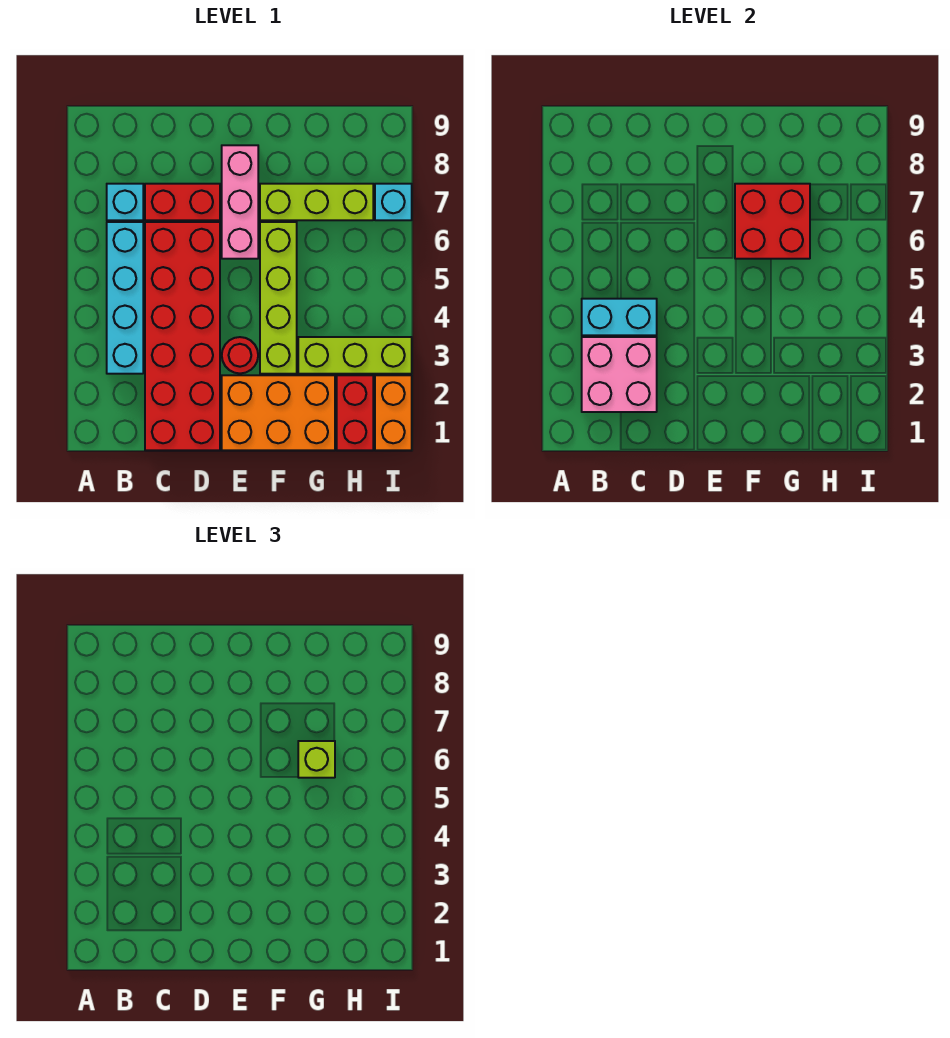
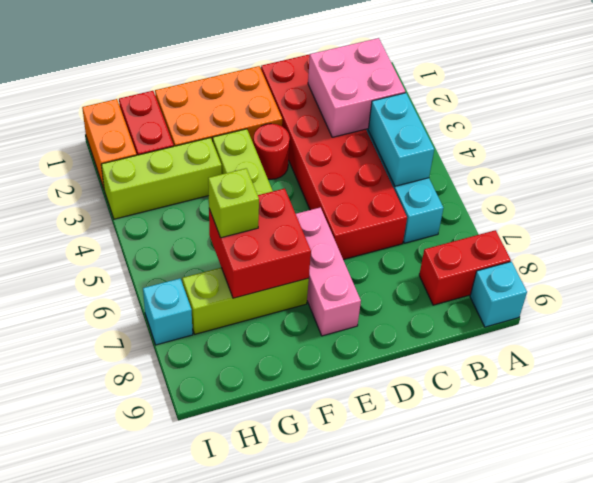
cyan brick B4:C4 level 2 -> cyan brick B4:B5 level 2
cyan brick B7 level 1 -> cyan brick A9 level 1
red brick C7:D7 level 1 -> red brick A8:B8 level 1

